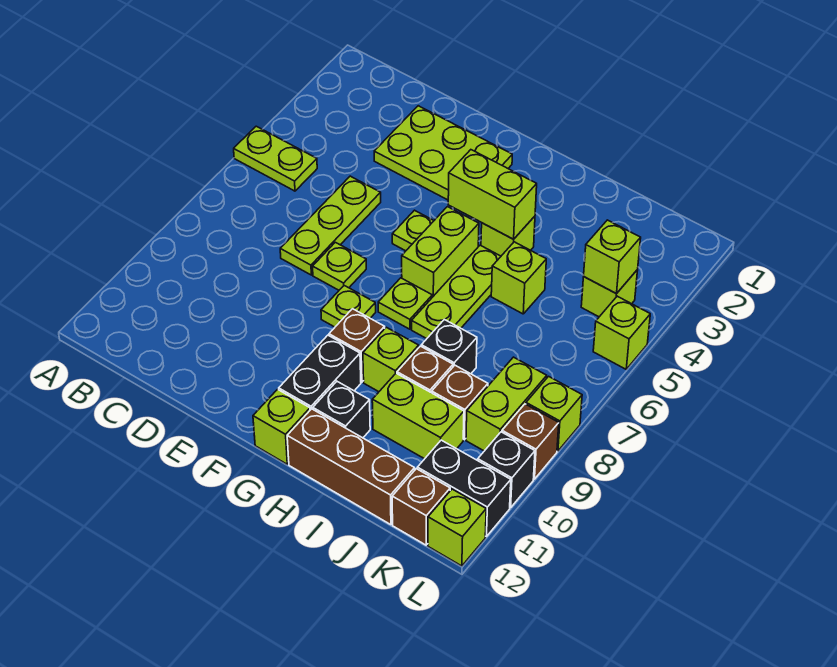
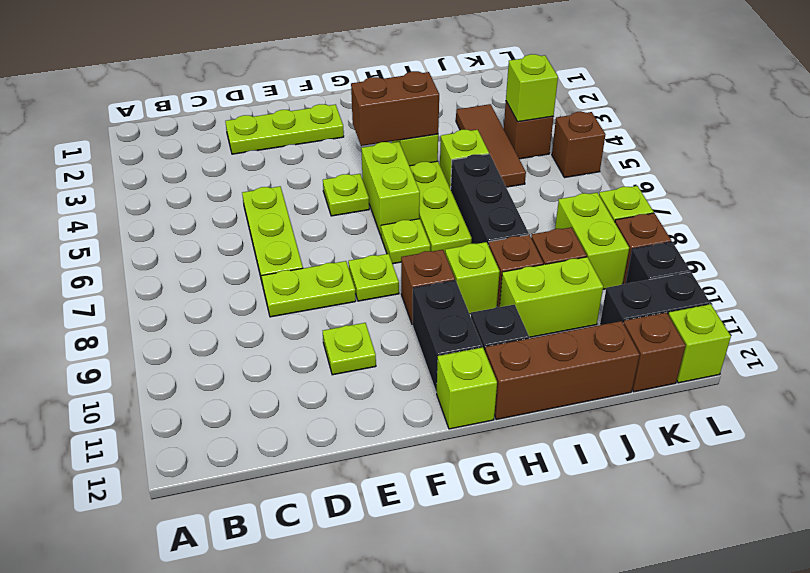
lime plate A5:B5 level 1 -> lime plate D8:E8 level 1
lime plate D2:F3 level 1 -> lime plate D2:F2 level 1
lime plate E7 level 1 -> lime plate E10 level 1
lime brick G4:H4 level 2 -> brown brick G4:H4 level 2
black brick I8 level 1 -> black brick I6:I8 level 1
none -> brown tile J3:J5 level 1
lime brick K4 level 1 -> brown brick K4 level 1
lime brick L5 level 1 -> brown brick L5 level 1

